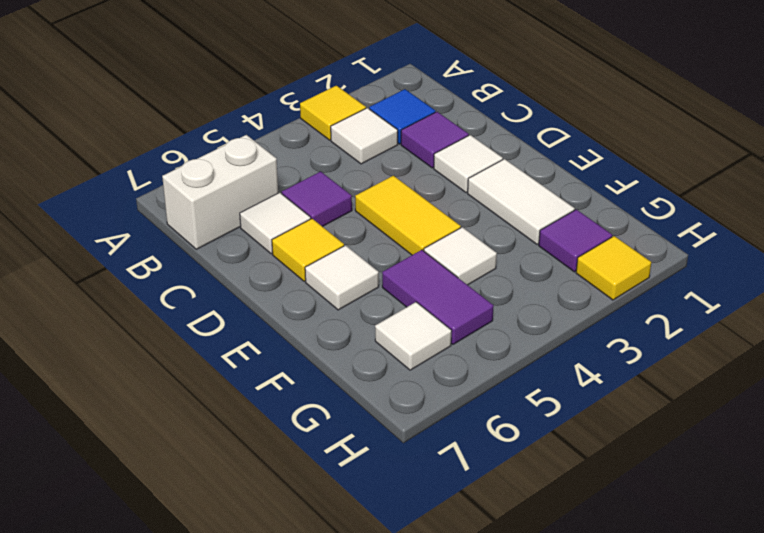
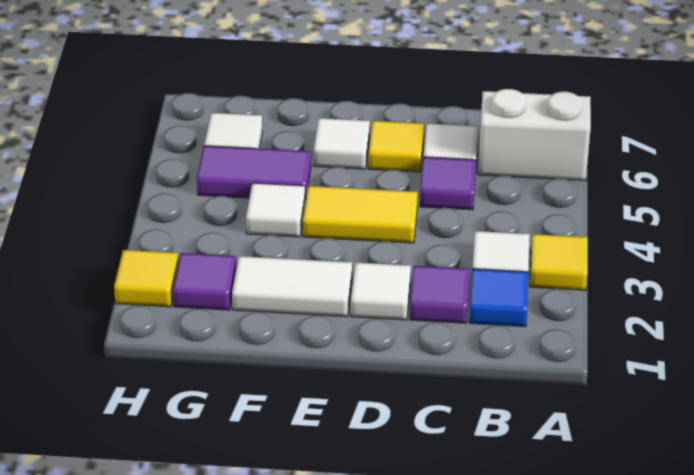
white brick B6:B7 level 1 -> white brick A6:B6 level 1

